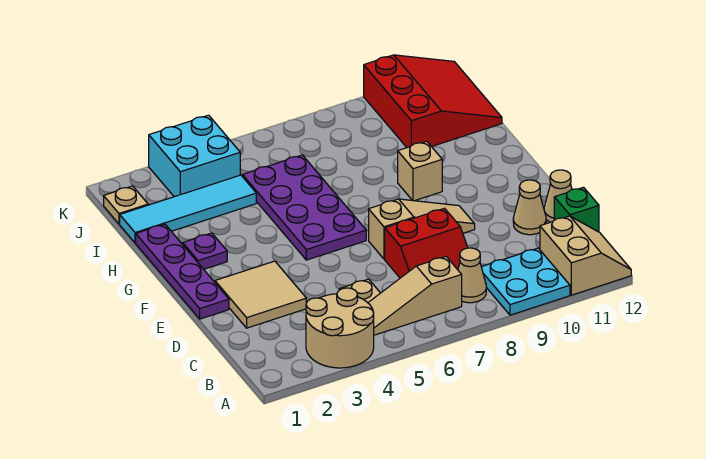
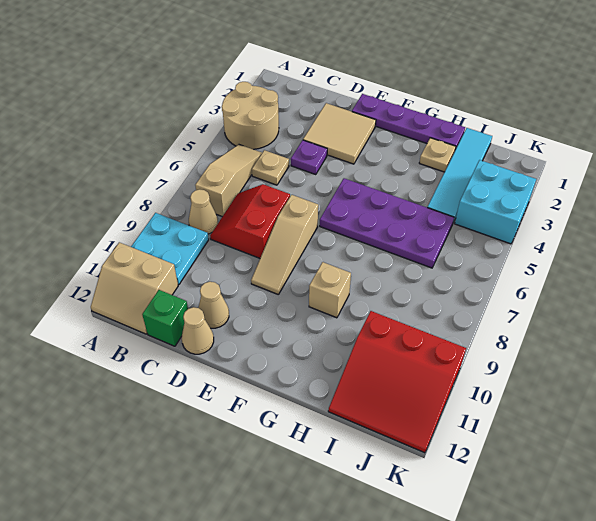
purple plate G2 level 1 -> purple plate D4 level 1
tan plate J1 level 1 -> tan plate H2 level 1

